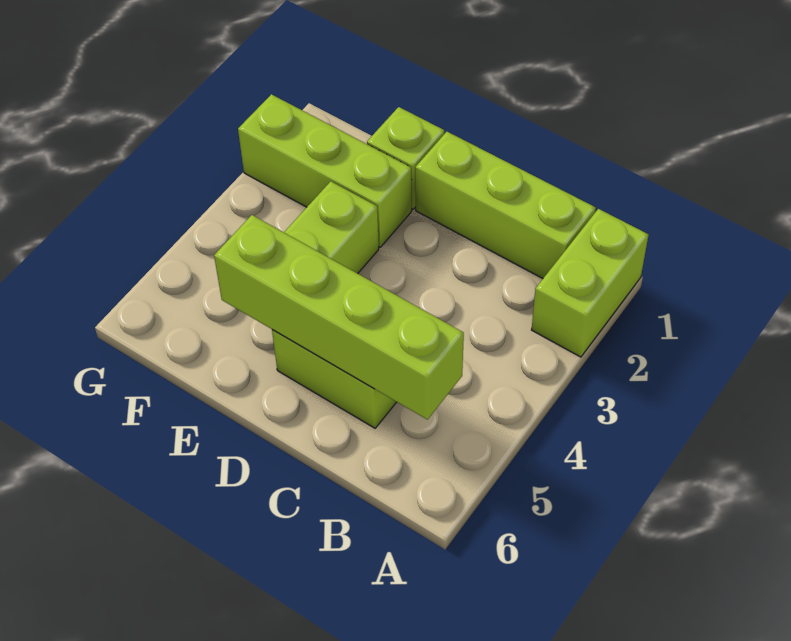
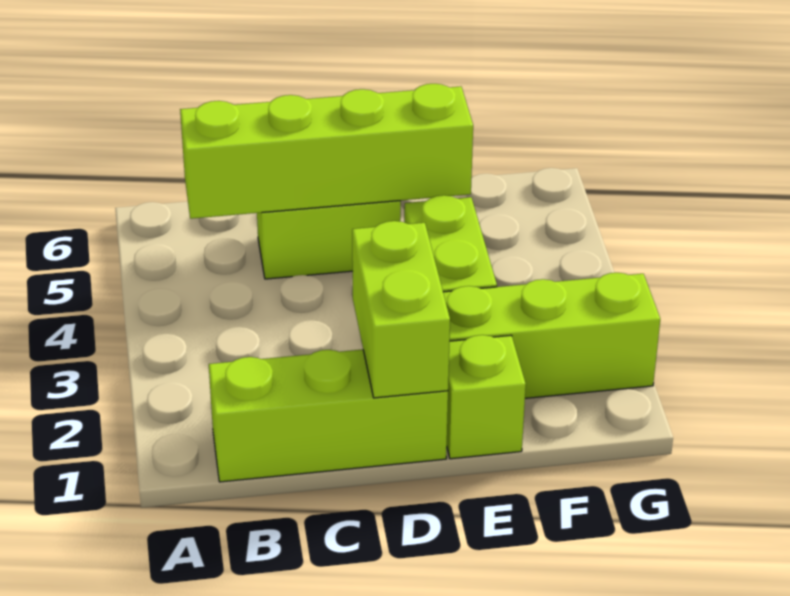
lime brick A1:A2 level 1 -> lime brick D1:D2 level 2

